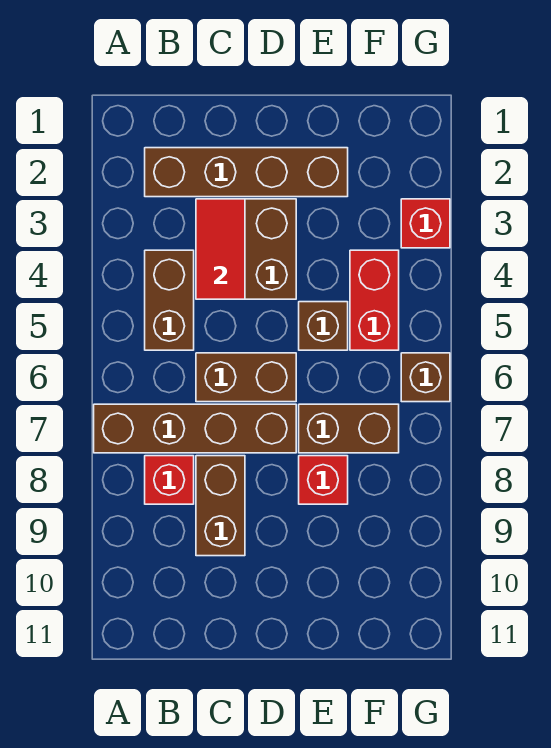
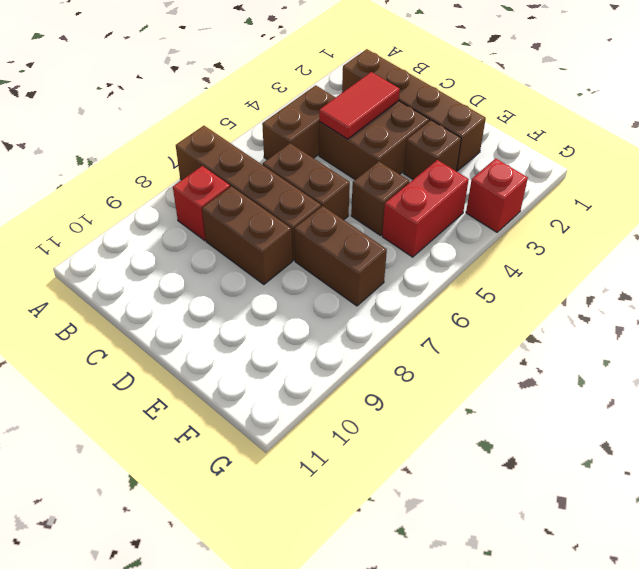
brown brick C8:C9 level 1 -> brown brick C8:D8 level 1
red brick E8 level 1 -> none
brown brick G6 level 1 -> brown brick E3 level 1

